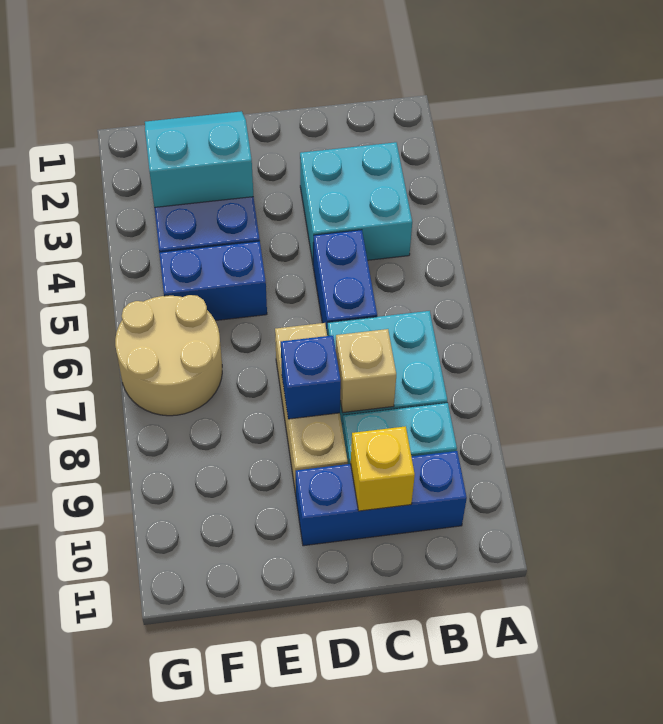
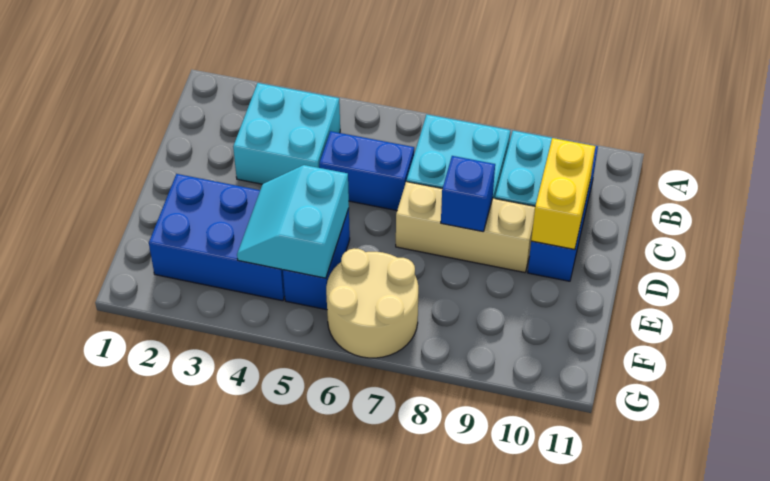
tan brick C8 level 2 -> none
yellow brick C10 level 2 -> yellow brick C10:D10 level 2
cyan slope E2:F3 level 2 top 3 -> cyan slope E4:F5 level 2 top 5

